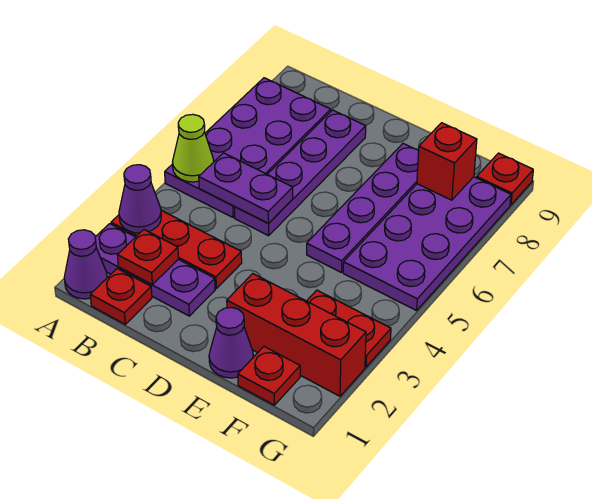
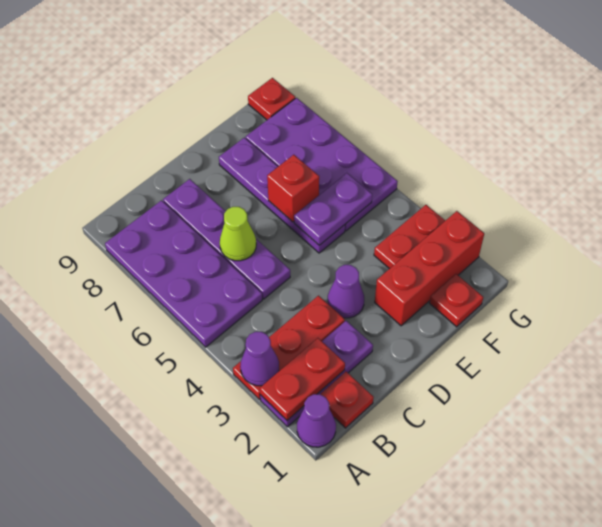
lime cone A5 level 2 -> lime cone C6 level 2
red plate B2 level 2 -> red plate A2:B2 level 2
purple plate B5:C5 level 2 -> purple plate E5:F5 level 2
purple cone E1 level 1 -> purple cone D3 level 1
red brick F8 level 2 -> red brick E6 level 2

